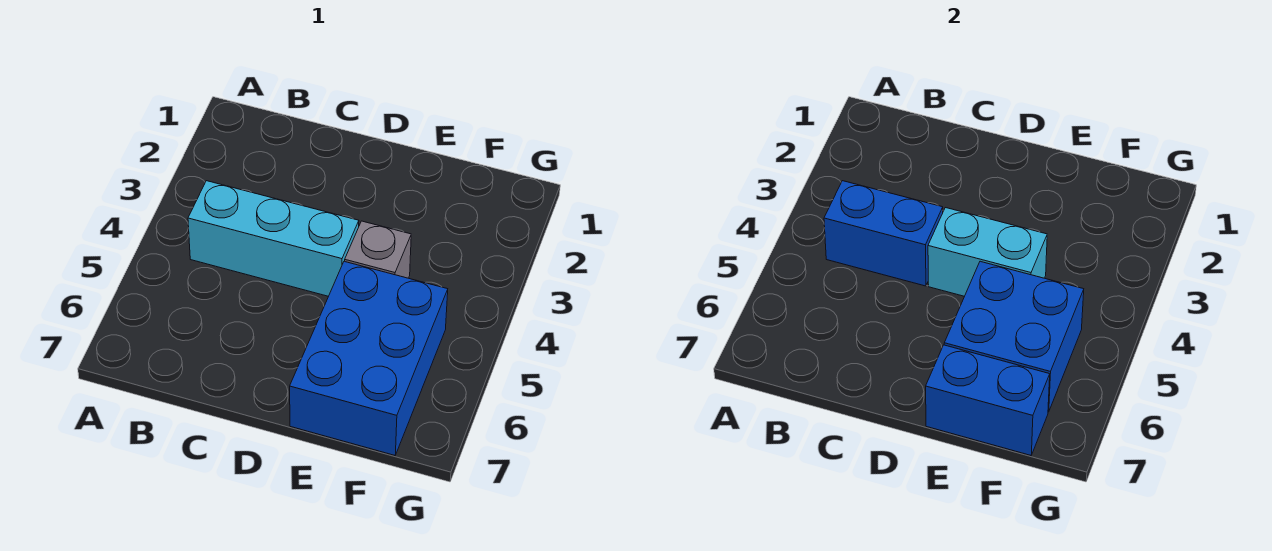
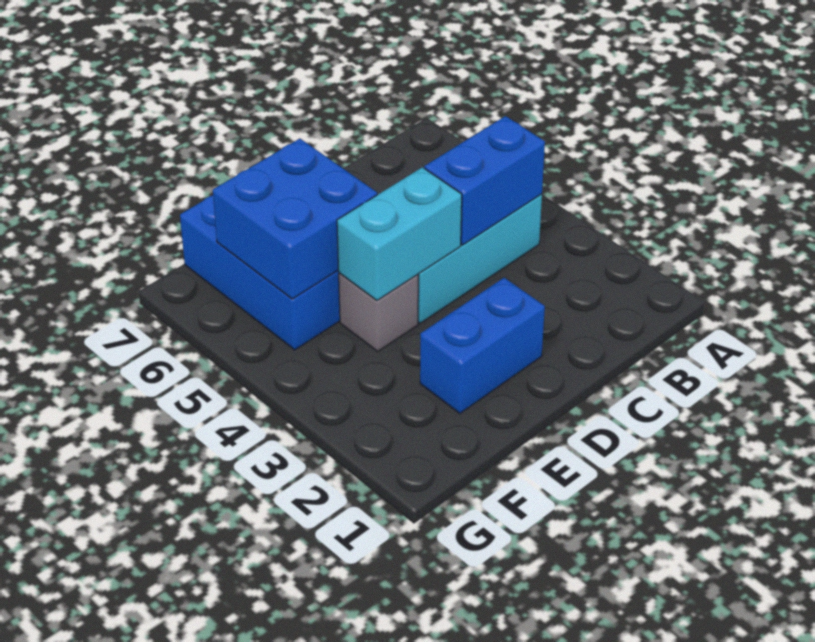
blue brick E7:F7 level 2 -> blue brick D2:E2 level 1

